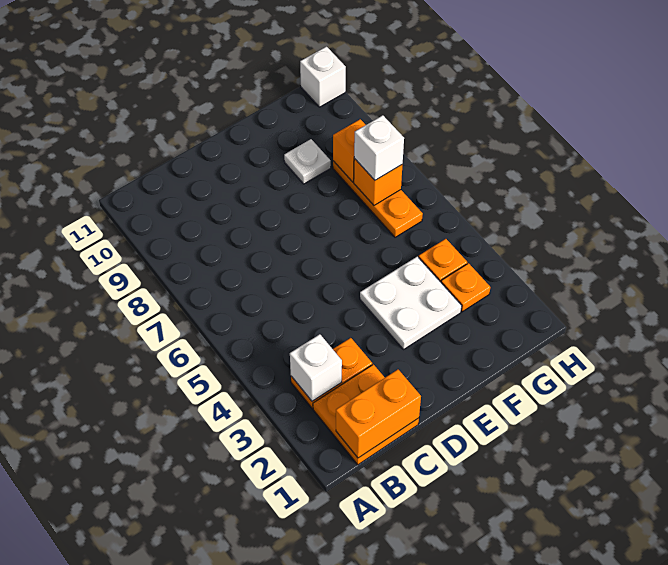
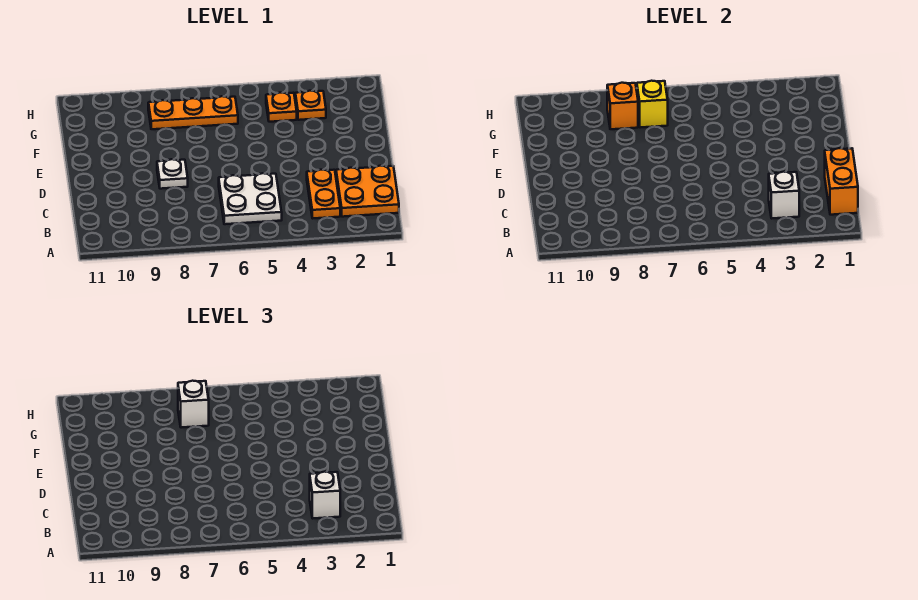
white plate E3:F4 level 1 -> white plate B5:C6 level 1
white plate F9 level 1 -> white plate D8 level 1
orange brick G7 level 2 -> yellow brick G7 level 2
white brick H11 level 1 -> white brick B3 level 3

